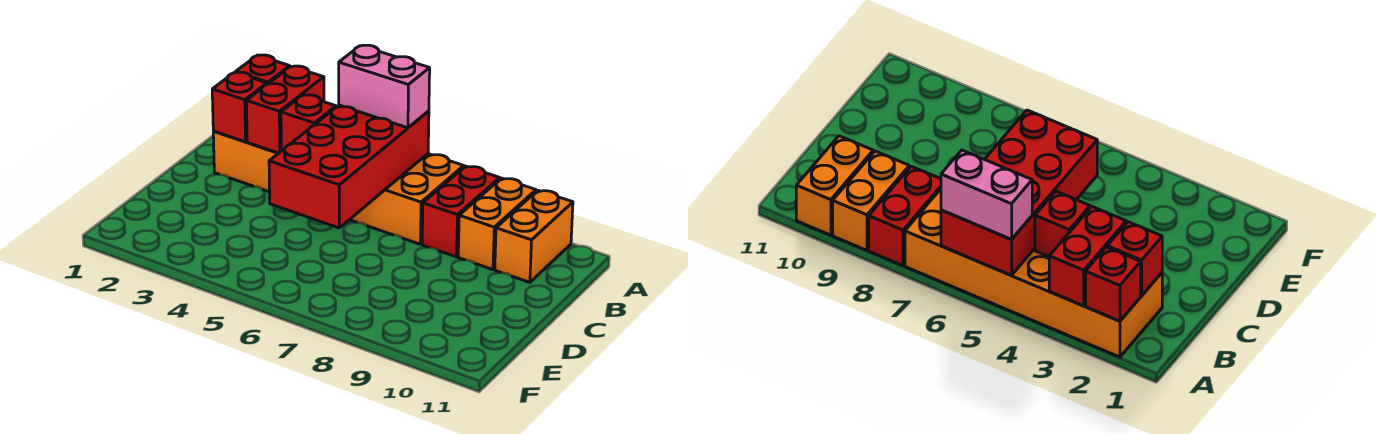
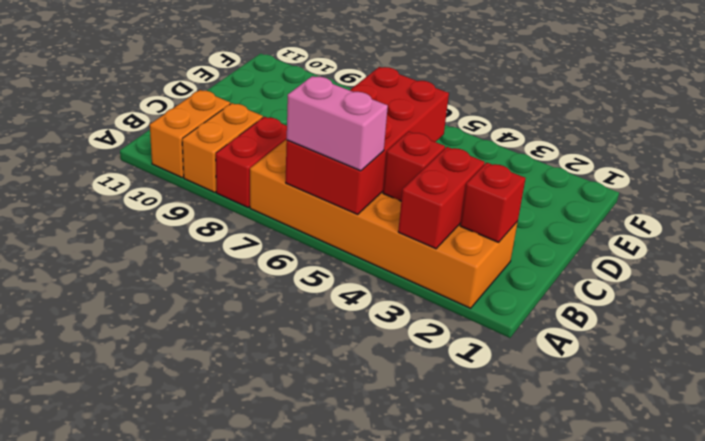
red brick A2 level 2 -> none

